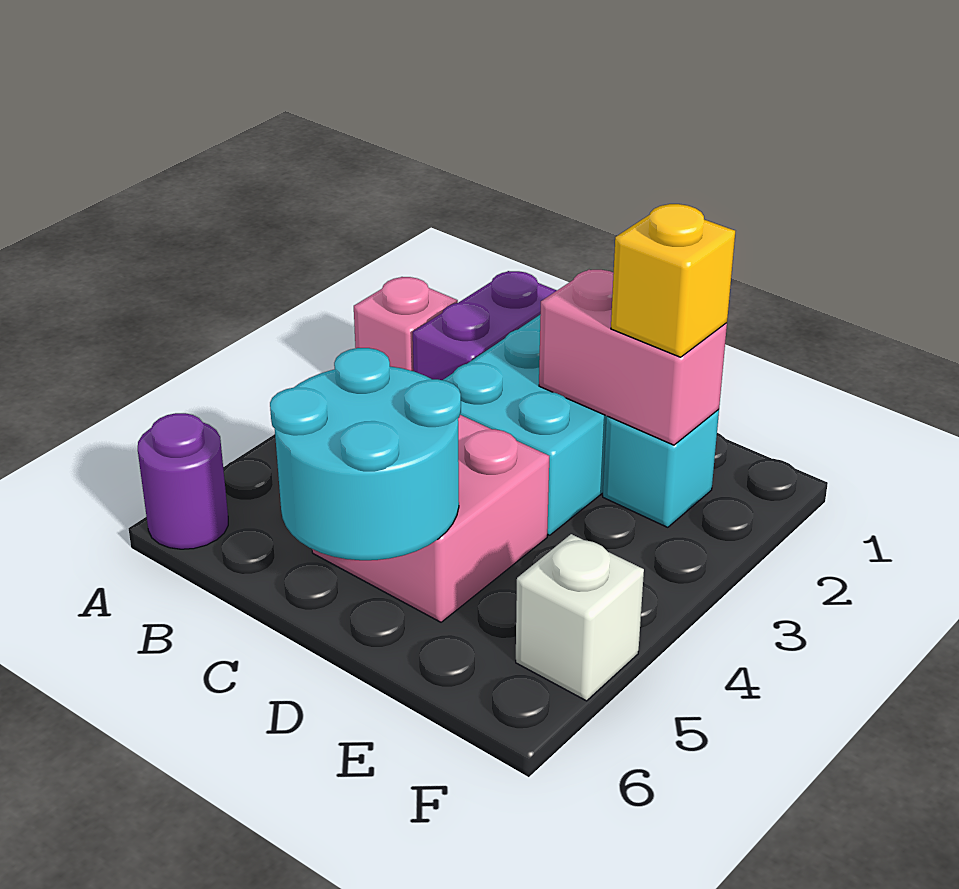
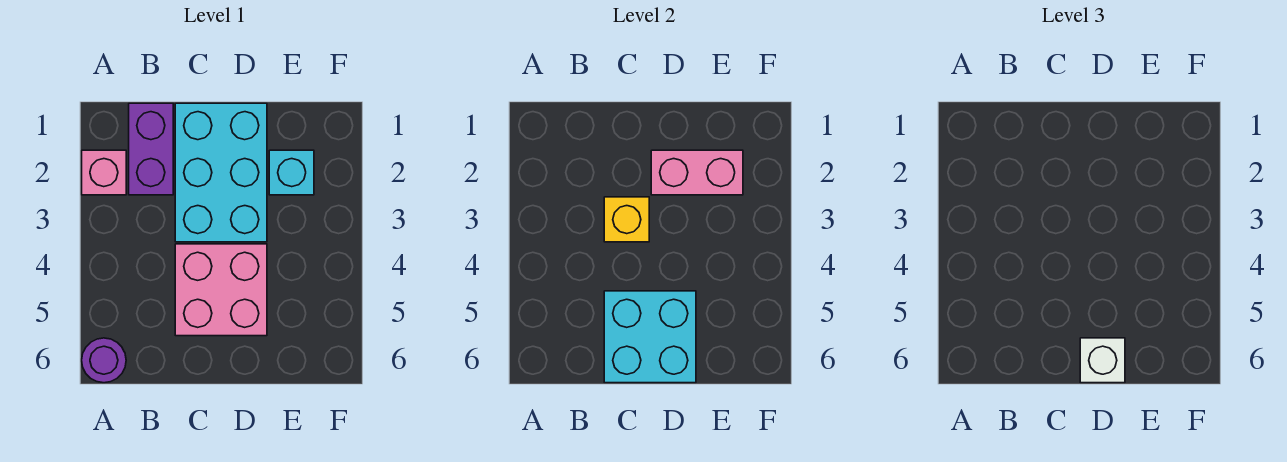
cyan round brick C5:D6 level 2 -> cyan brick C5:D6 level 2
yellow brick E2 level 3 -> yellow brick C3 level 2
white brick F5 level 1 -> white brick D6 level 3

